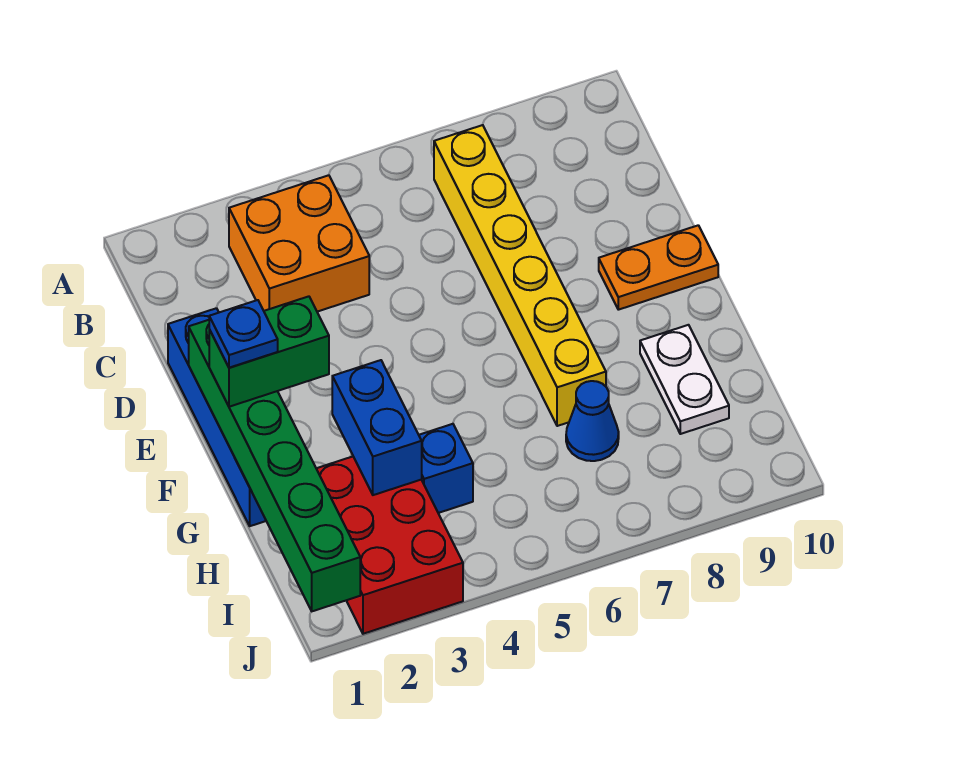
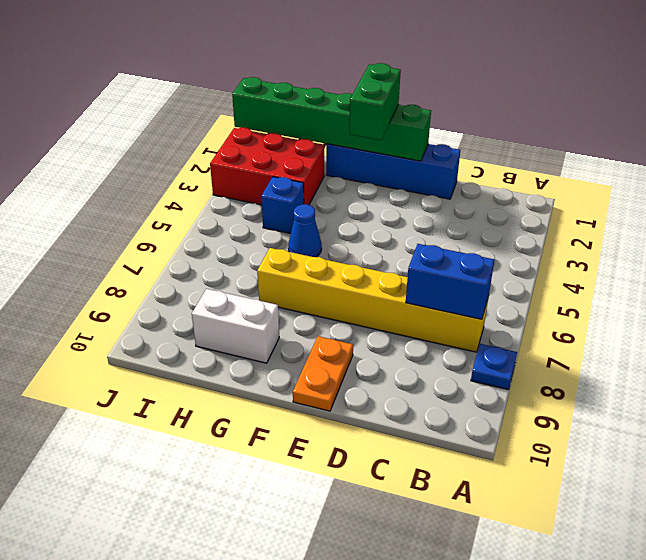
orange brick B3:C4 level 1 -> none
blue plate F1 level 4 -> blue plate A8 level 1
blue brick G3:H3 level 2 -> blue brick B7:C7 level 2
white plate G9:H9 level 1 -> white brick G9:H9 level 1
blue cone H7 level 1 -> blue cone G5 level 1

